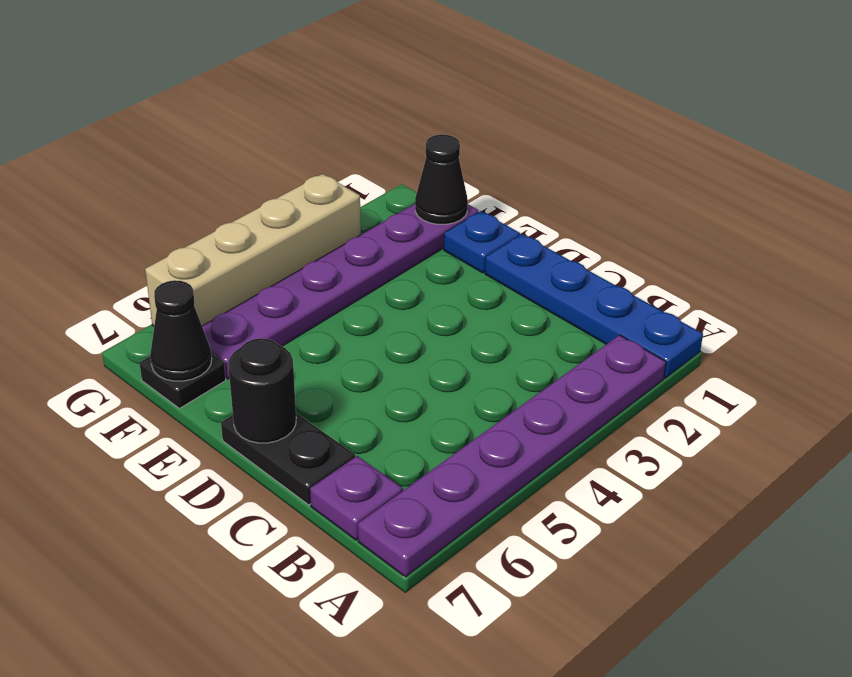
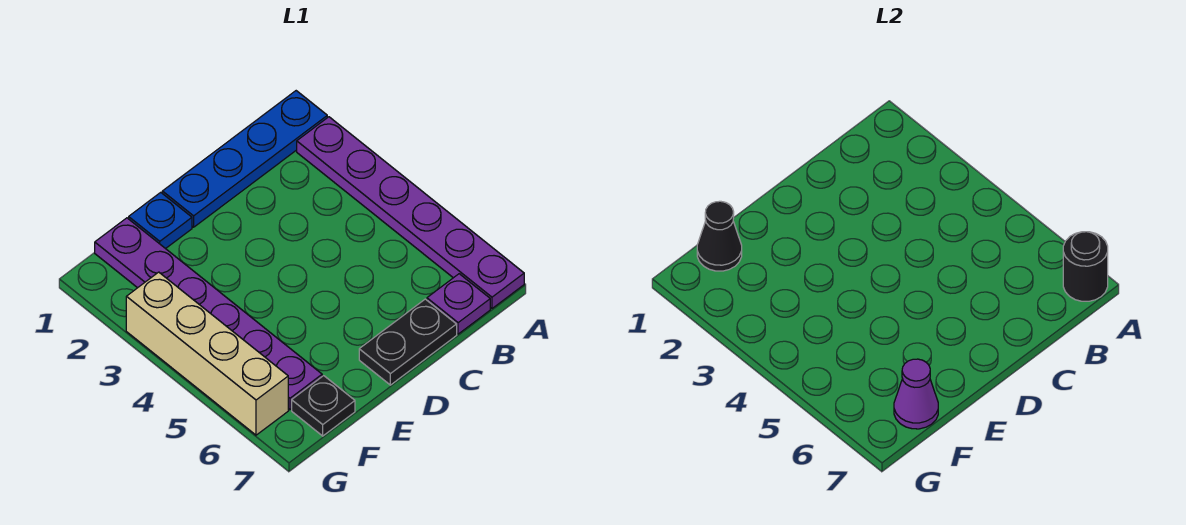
black round brick D7 level 2 -> black round brick A7 level 2
black cone F7 level 2 -> purple cone F7 level 2

